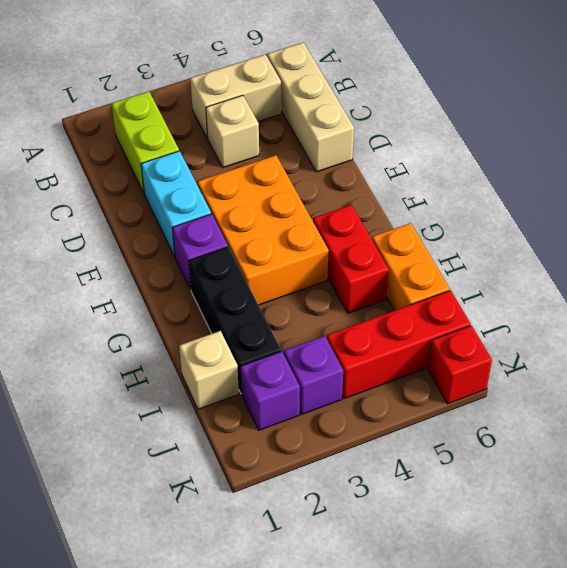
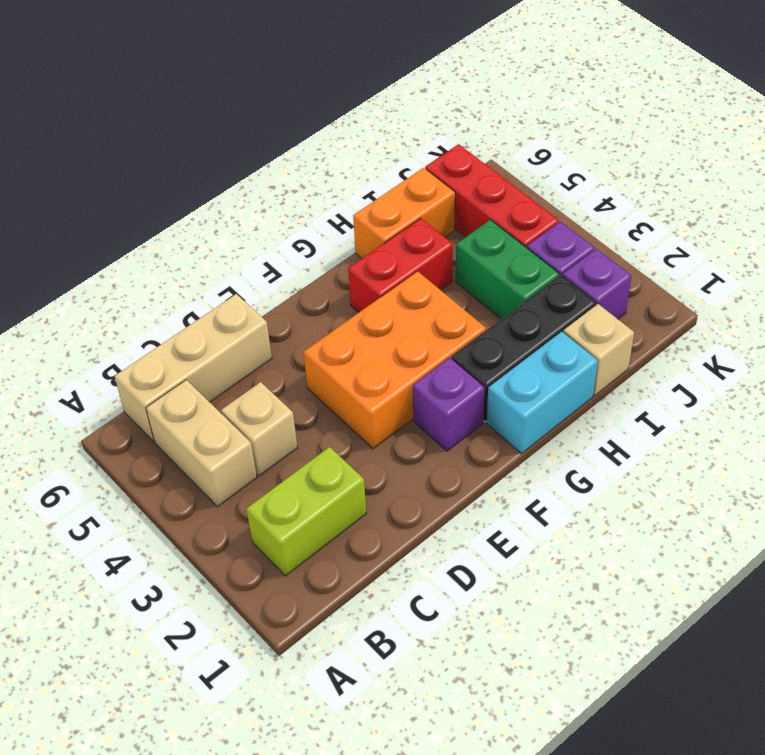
cyan brick D2:E2 level 1 -> cyan brick G1:H1 level 1
none -> green brick I3:I4 level 1
red brick K6 level 1 -> none

